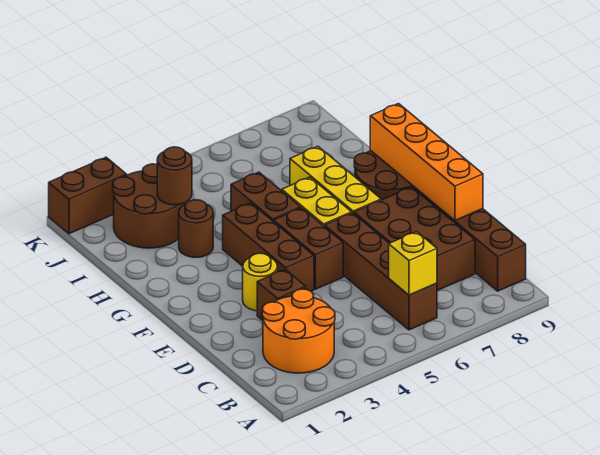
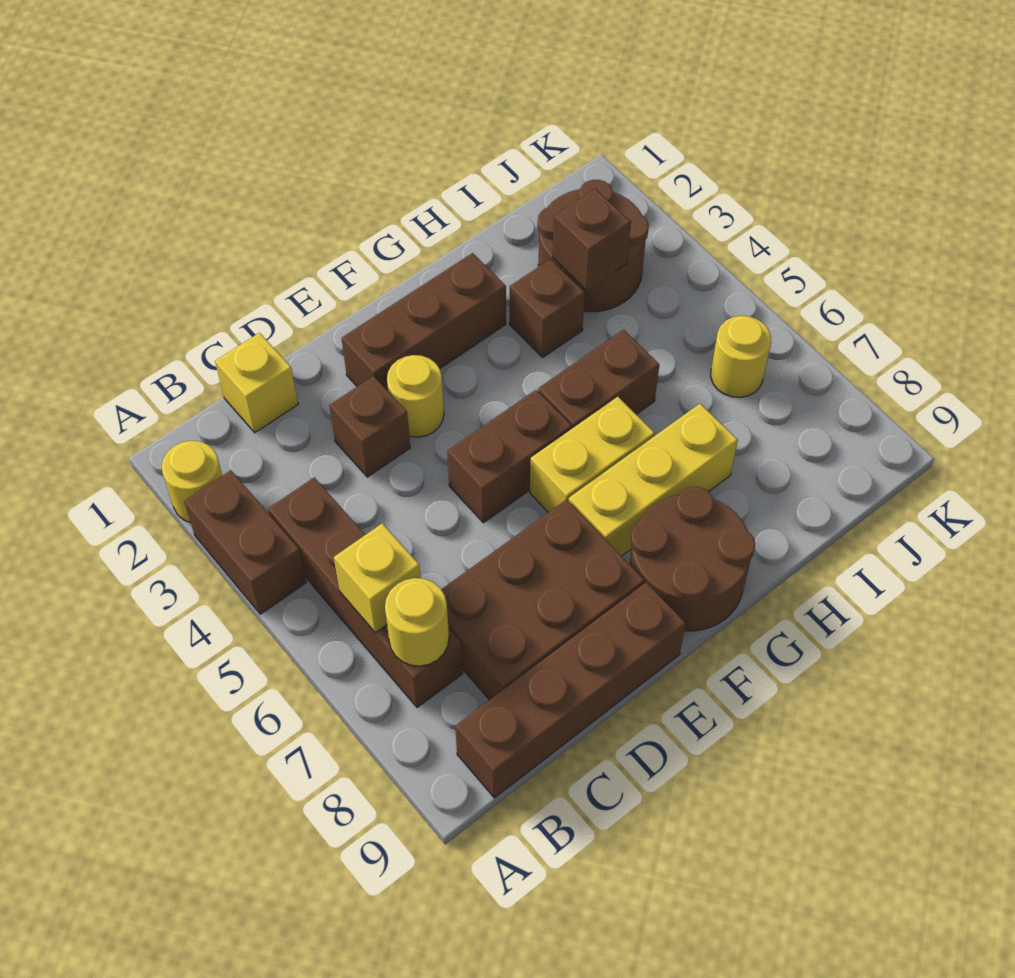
none -> yellow round brick A2 level 1
orange round brick B2:C3 level 1 -> none
brown brick B6:E6 level 1 -> brown brick B4:B7 level 1
none -> yellow round brick B7 level 2
none -> yellow brick C1 level 1
orange brick D9:G9 level 2 -> none
brown brick E4:G4 level 1 -> brown brick E2:G2 level 1
brown round brick H3 level 1 -> brown brick H3 level 1
brown round brick I3 level 2 -> brown brick I3 level 2
none -> yellow round brick J6 level 1
brown brick K1:K2 level 1 -> brown brick A3:A4 level 1

